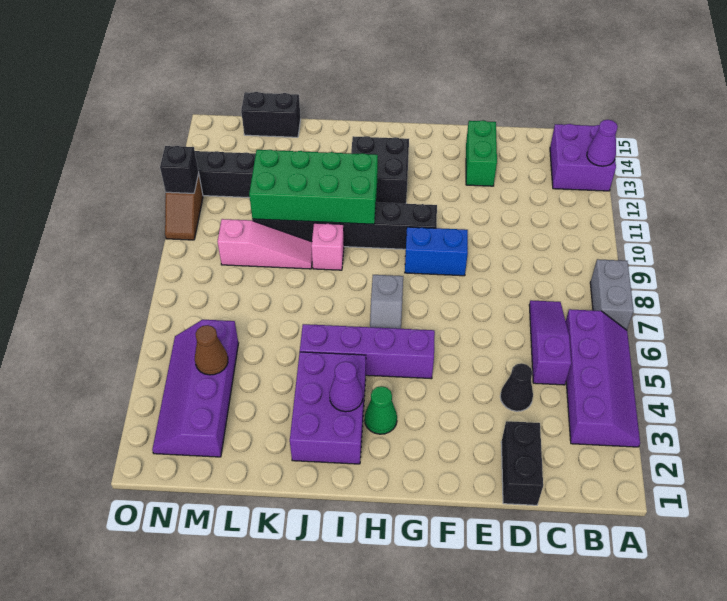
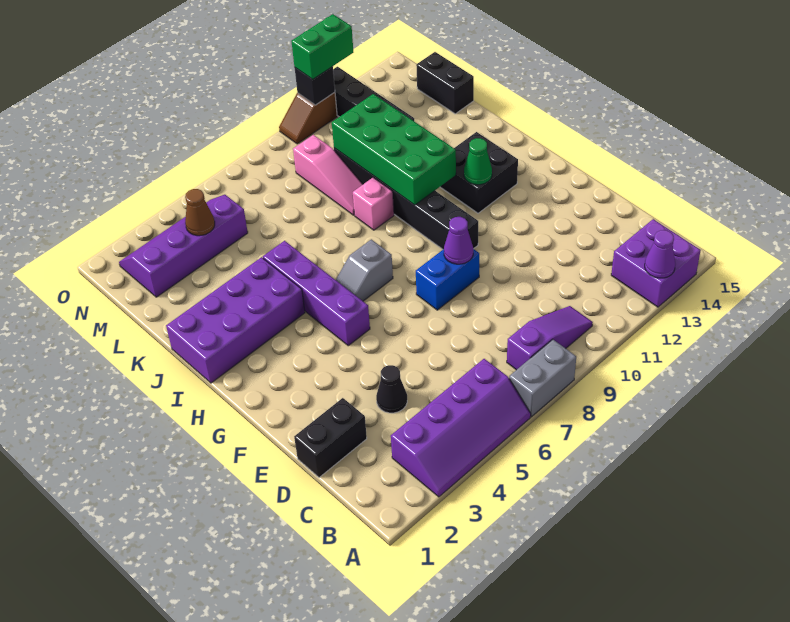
purple slope C5:C7 level 1 top 5 -> purple slope B8:B10 level 1 top 8
green brick E13:E14 level 1 -> green brick O11:O12 level 3
blue brick F9:G9 level 1 -> blue brick F8:F9 level 1
green cone H3 level 1 -> green cone H12 level 2
purple brick I2:J4 level 1 -> purple brick I1:J4 level 1
purple cone I3 level 2 -> purple cone F9 level 2

